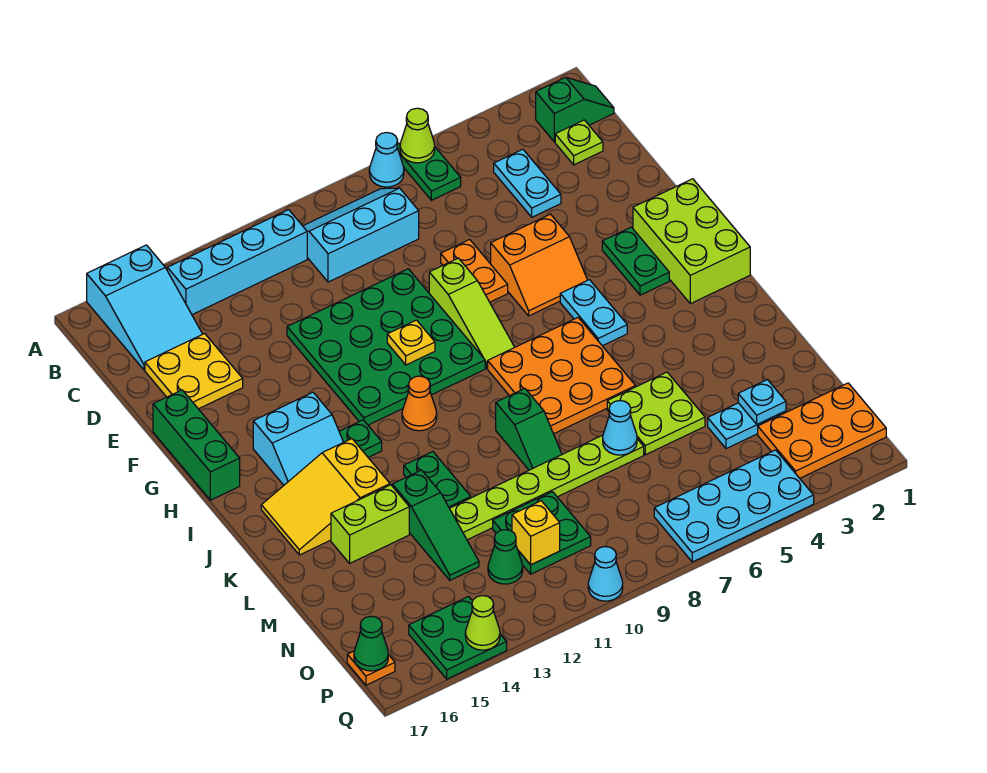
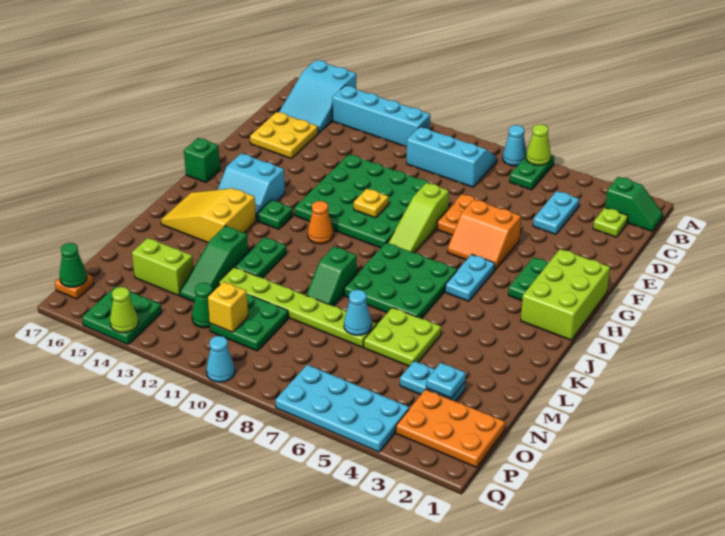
green brick F17:H17 level 1 -> green brick H17 level 1
orange plate I6:K8 level 1 -> green plate I6:K8 level 1
lime brick L14:L15 level 1 -> lime brick N14:N15 level 1

